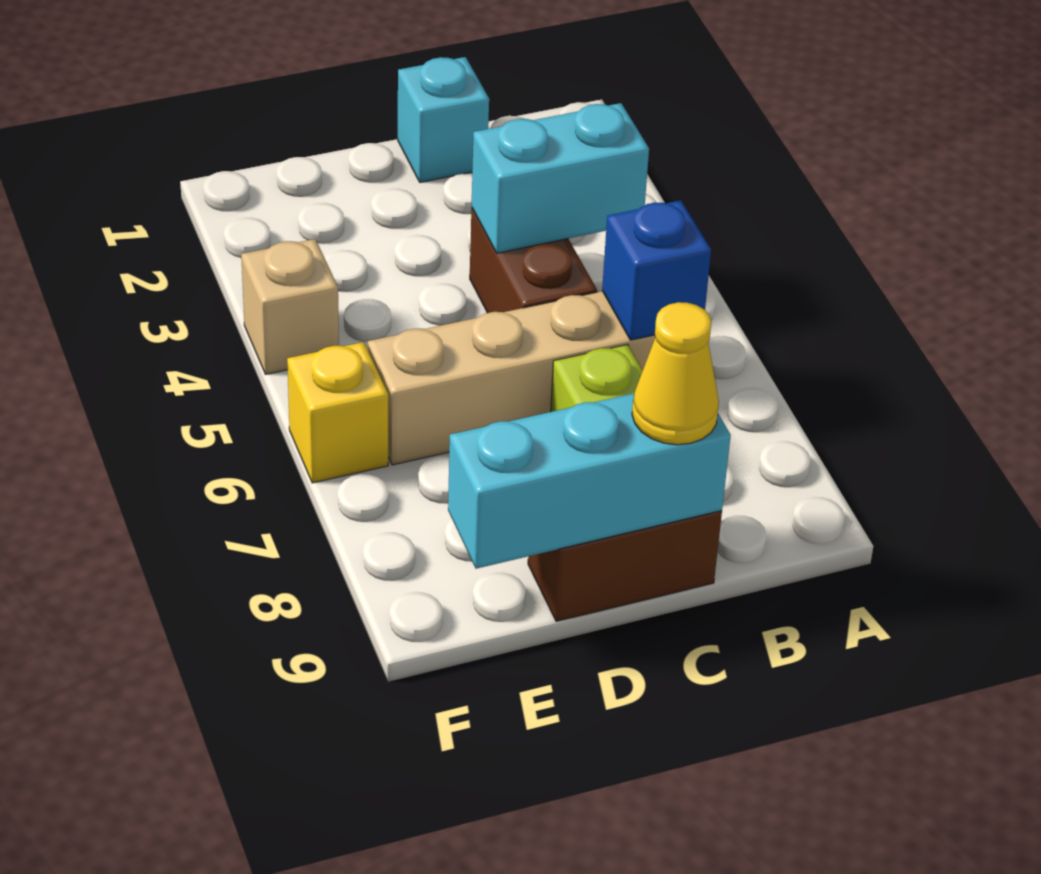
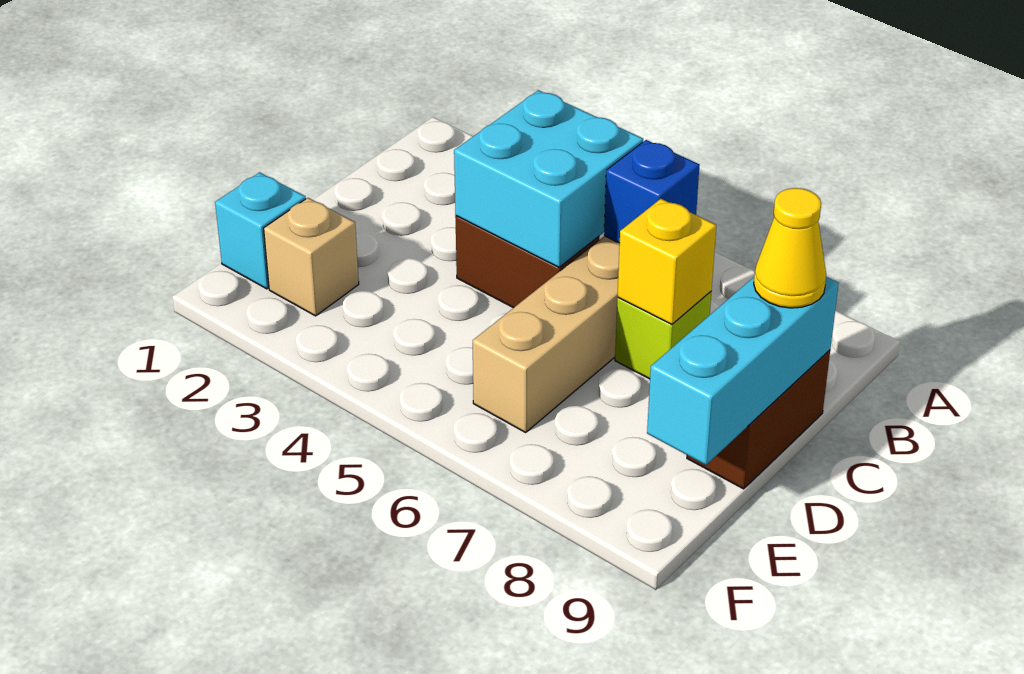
cyan brick B4:C4 level 2 -> cyan brick B4:C5 level 2
cyan brick C1 level 1 -> cyan brick E1 level 1
tan brick F4 level 1 -> tan brick E2 level 1
yellow brick F6 level 1 -> yellow brick C7 level 2

